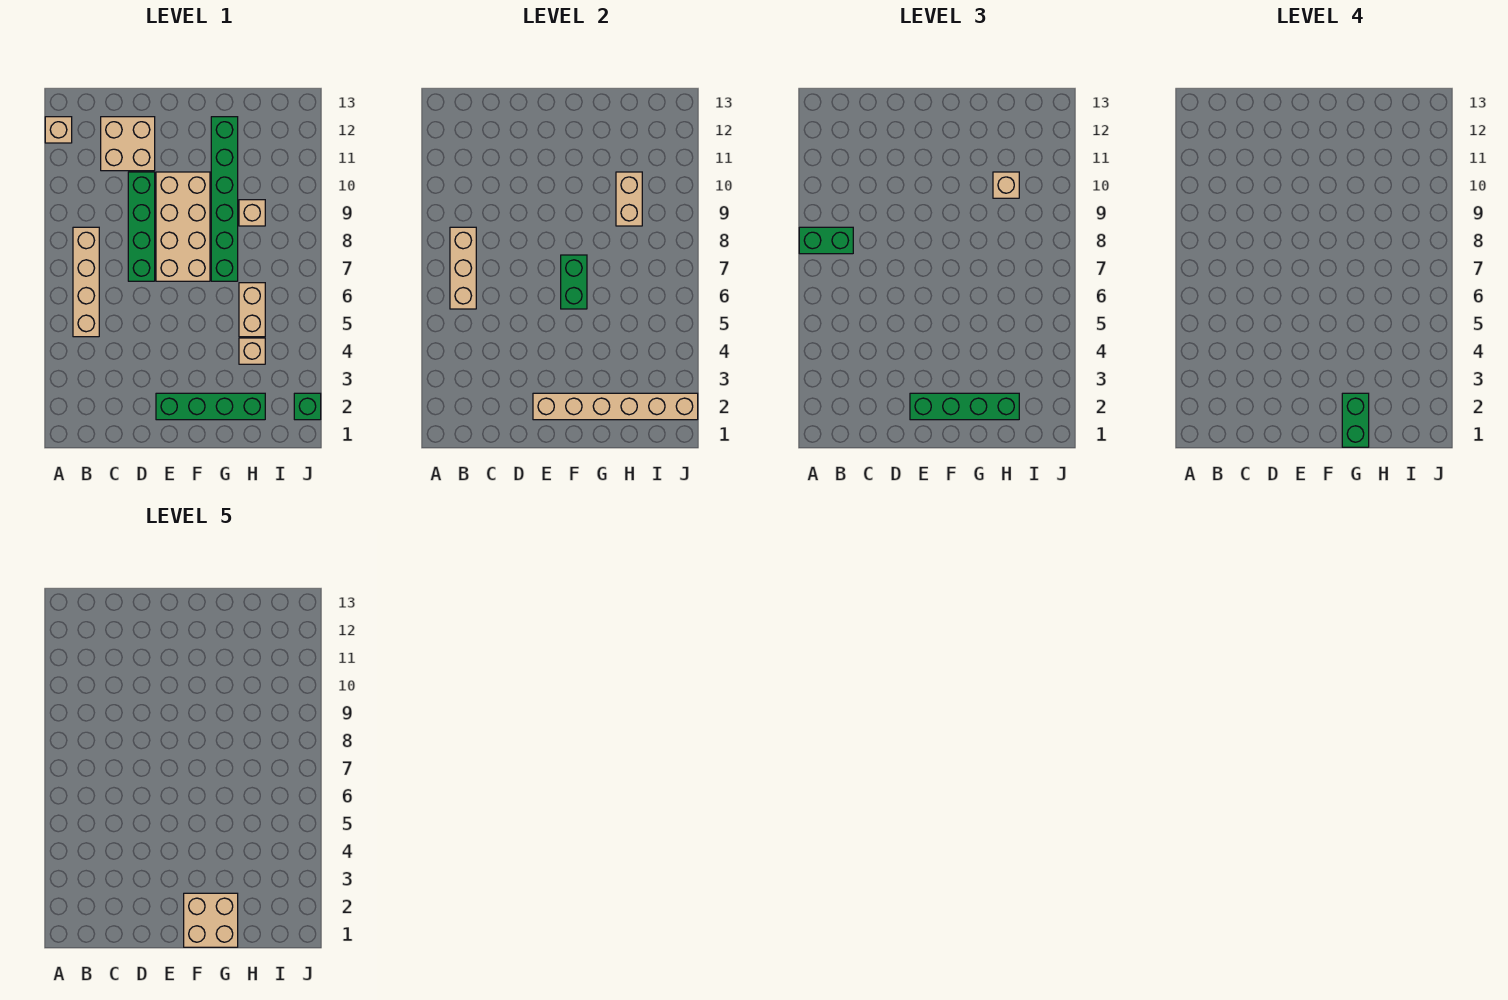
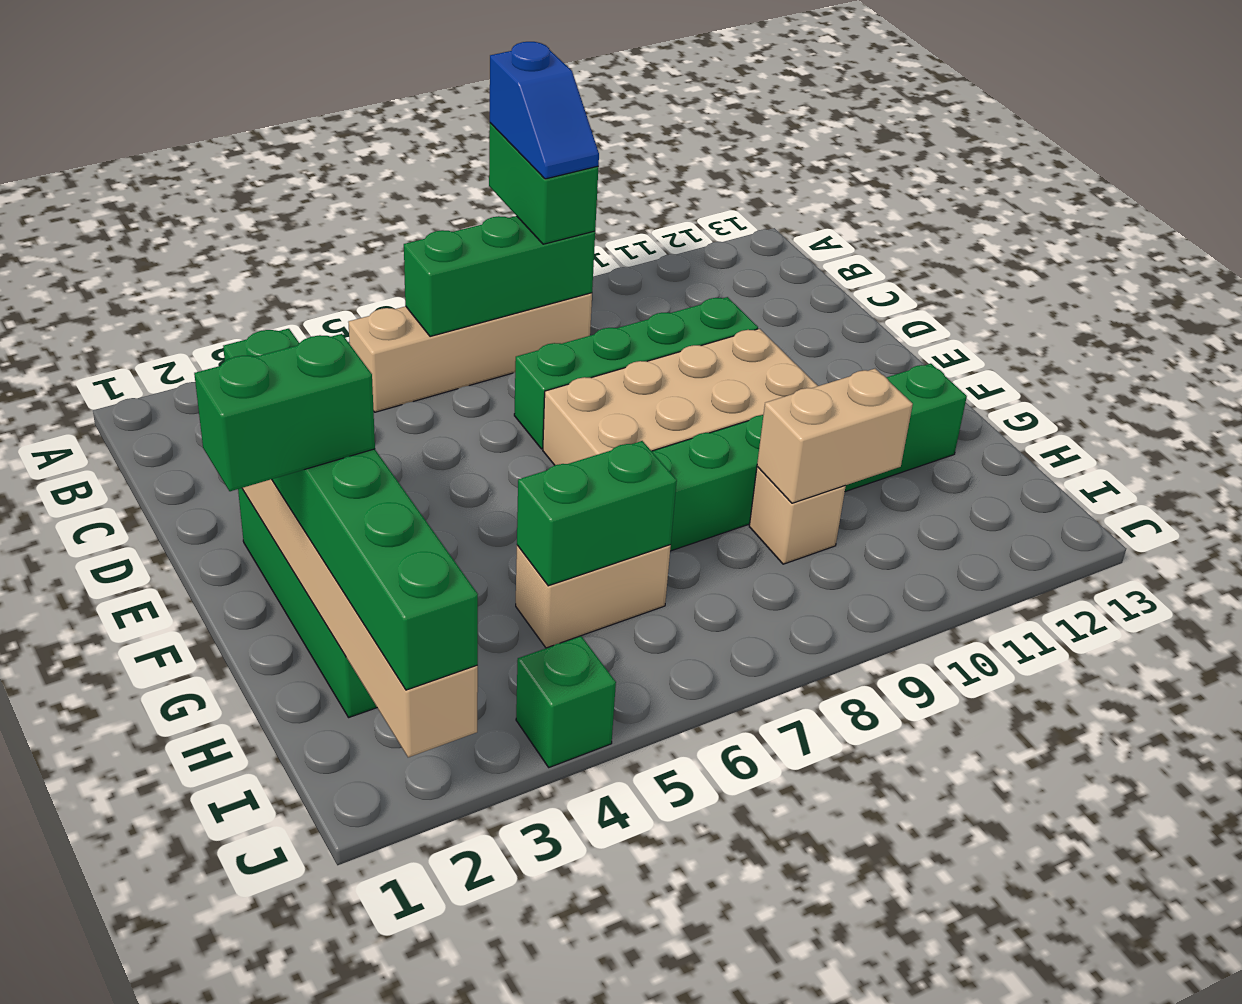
none -> blue slope A8:B8 level 4 top A
tan brick A12 level 1 -> none
tan brick B6:B8 level 2 -> green brick B6:B8 level 2
tan brick C11:D12 level 1 -> none
green brick E2:H2 level 3 -> green brick E2:J2 level 3
tan brick F1:G2 level 5 -> none
green brick F6:F7 level 2 -> green brick H5:H6 level 2
tan brick H4 level 1 -> none
tan brick H10 level 3 -> none
green brick J2 level 1 -> green brick J4 level 1

